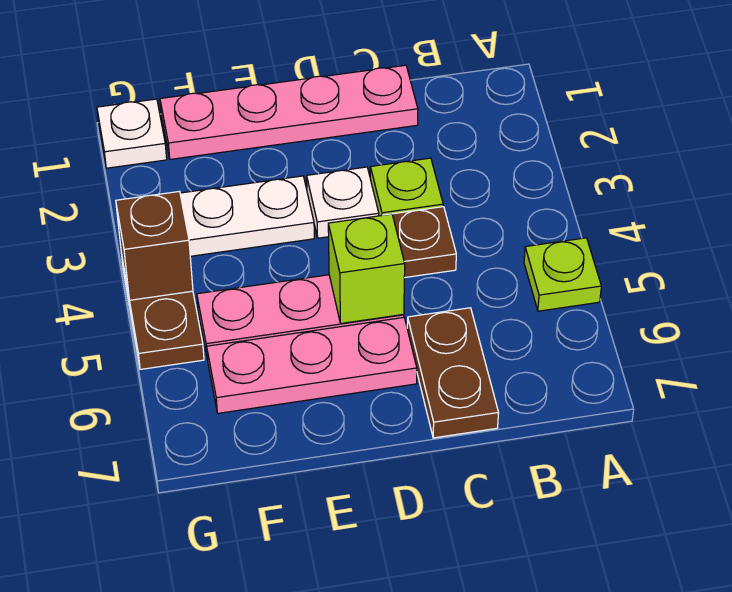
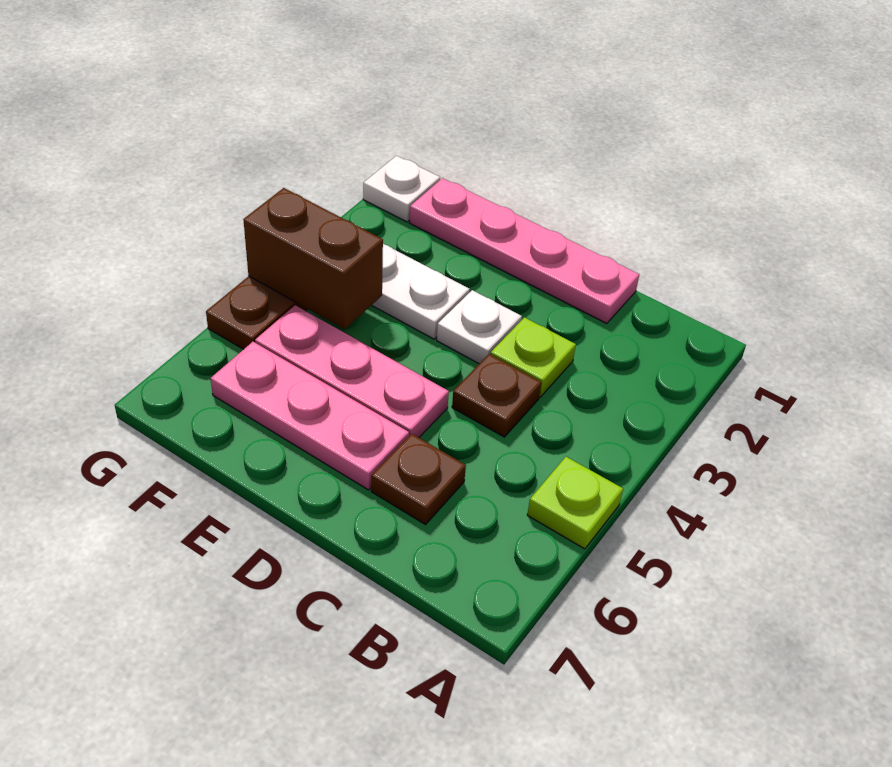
brown plate C6:C7 level 1 -> brown plate C6 level 1
lime brick D5 level 2 -> none
brown brick G4 level 2 -> brown brick F4:G4 level 2

